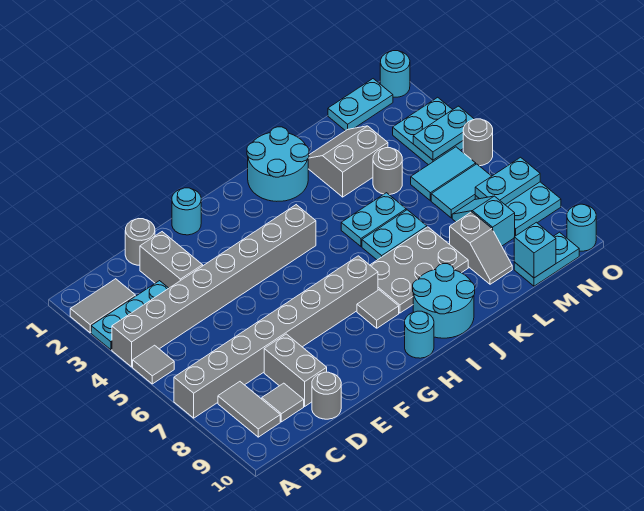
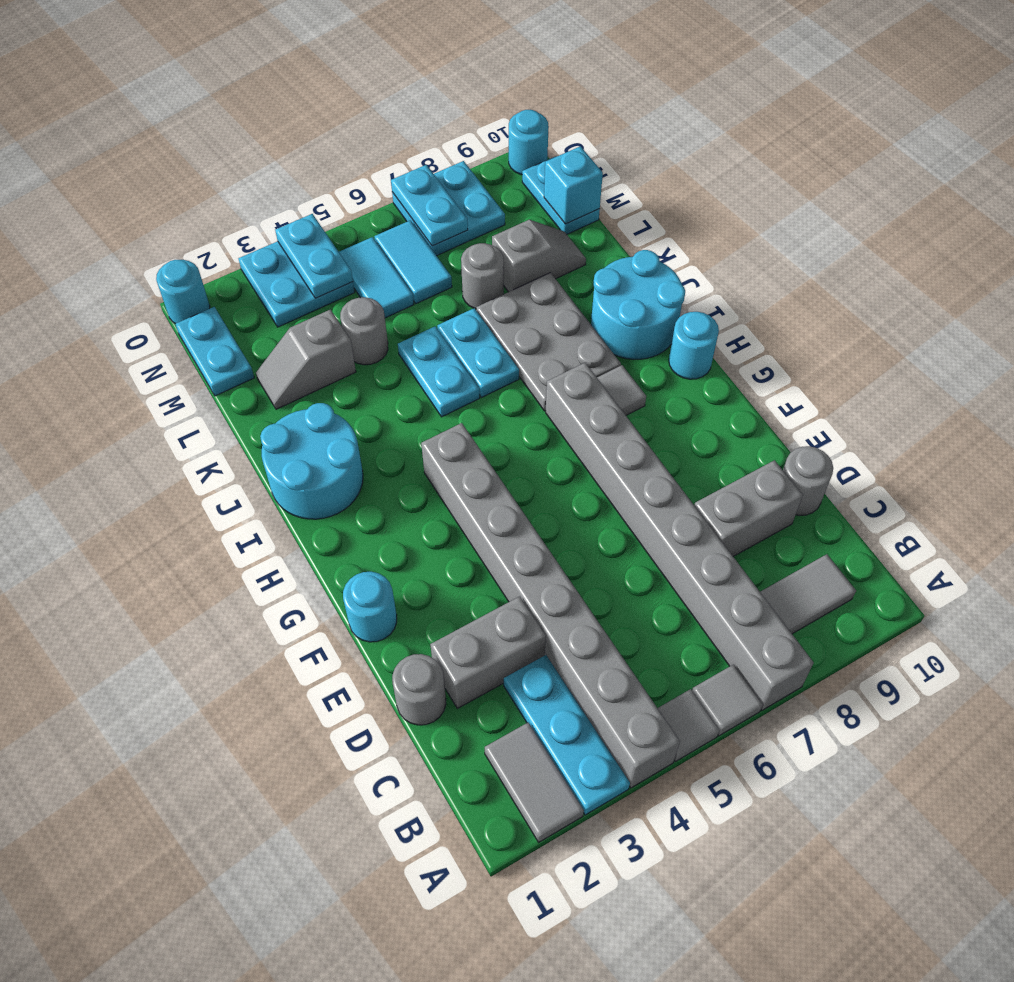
grey tile C9 level 1 -> grey tile A6 level 1
grey slope K2:L3 level 1 top 3 -> grey slope L2:L3 level 1 top 3
cyan slope M7:M8 level 1 top 8 -> none
grey round brick O5 level 1 -> grey round brick L7 level 1

